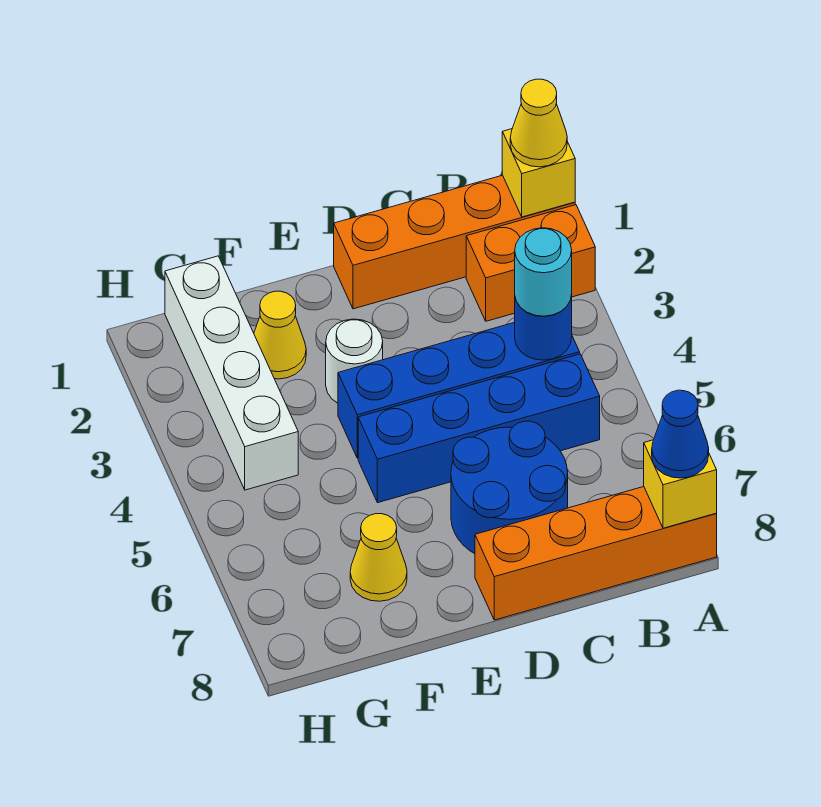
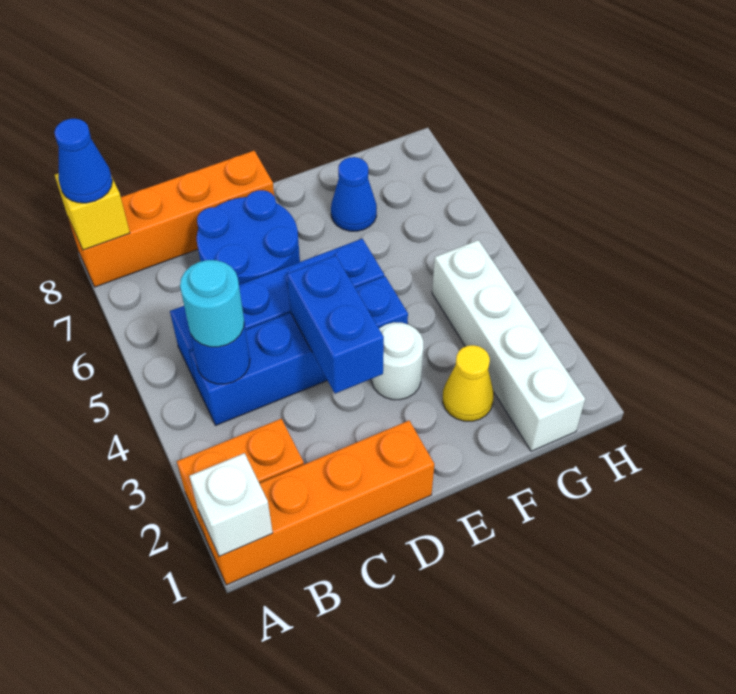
yellow brick A1 level 2 -> white brick A1 level 2
yellow cone A1 level 3 -> none
none -> blue brick D3:D4 level 2
yellow cone F7 level 1 -> blue cone F7 level 1

